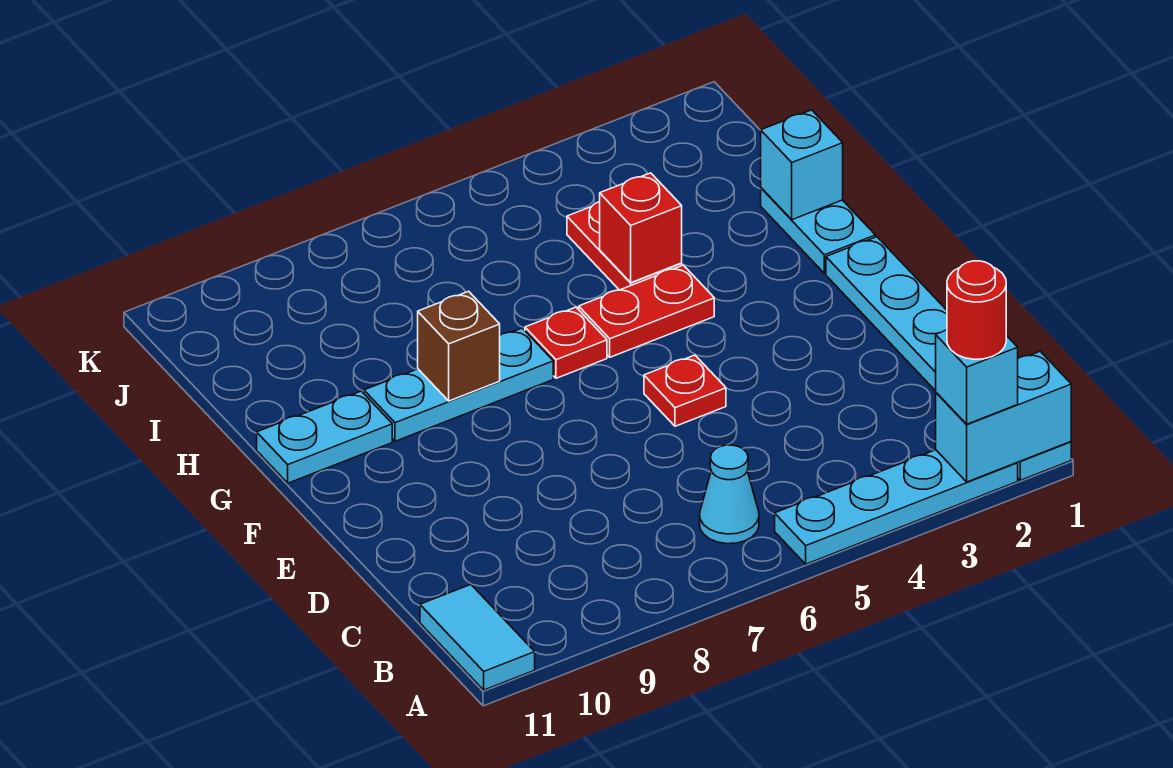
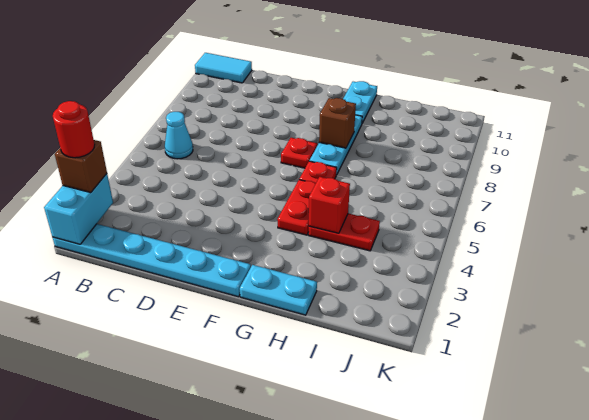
cyan plate A2:A5 level 1 -> none
cyan brick A2 level 3 -> brown brick A2 level 3
red plate E5 level 1 -> red plate F7 level 1
cyan brick H1 level 2 -> none

